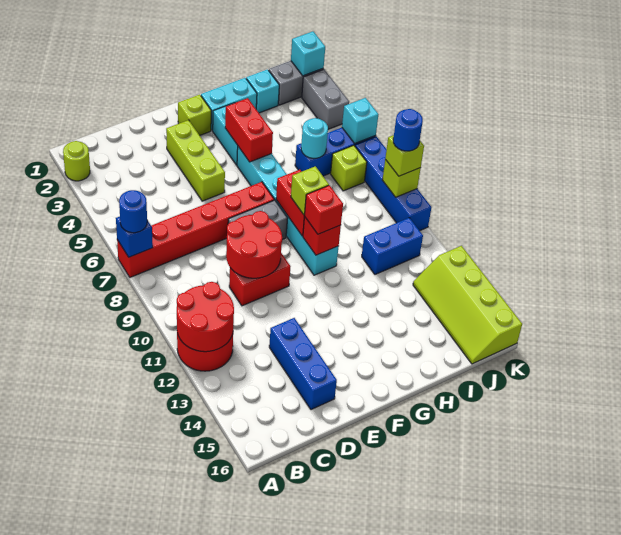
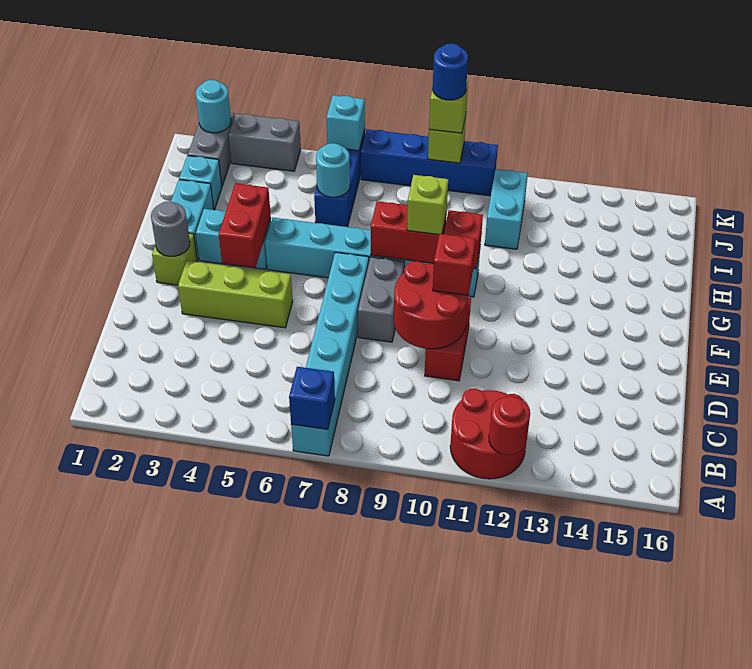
lime round brick A2 level 1 -> none
red brick A7:F7 level 1 -> cyan brick A7:F7 level 1
blue round brick A7 level 3 -> none
red round brick A11:B12 level 2 -> red round brick A12 level 2
blue brick D13:D15 level 1 -> none
none -> grey round brick F2 level 2
red brick G4:G5 level 2 -> red brick F4:G4 level 2
red brick G10 level 3 -> red brick E10 level 3
blue brick I11:J11 level 1 -> cyan brick I11:J11 level 1
lime brick J7 level 1 -> none
lime slope J13:K16 level 1 top K -> none
cyan brick K2 level 2 -> cyan round brick K2 level 2

